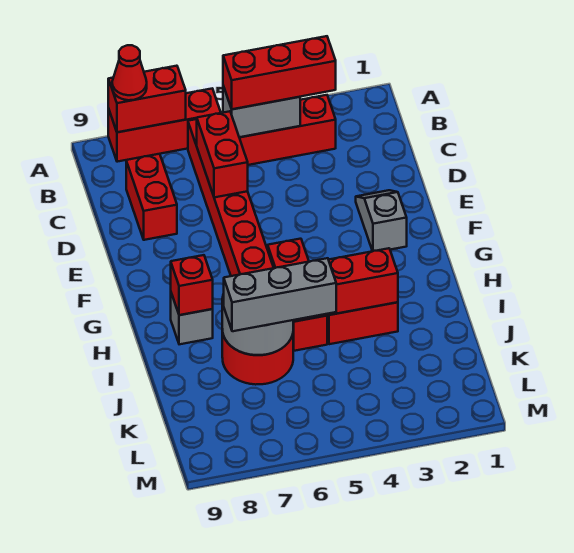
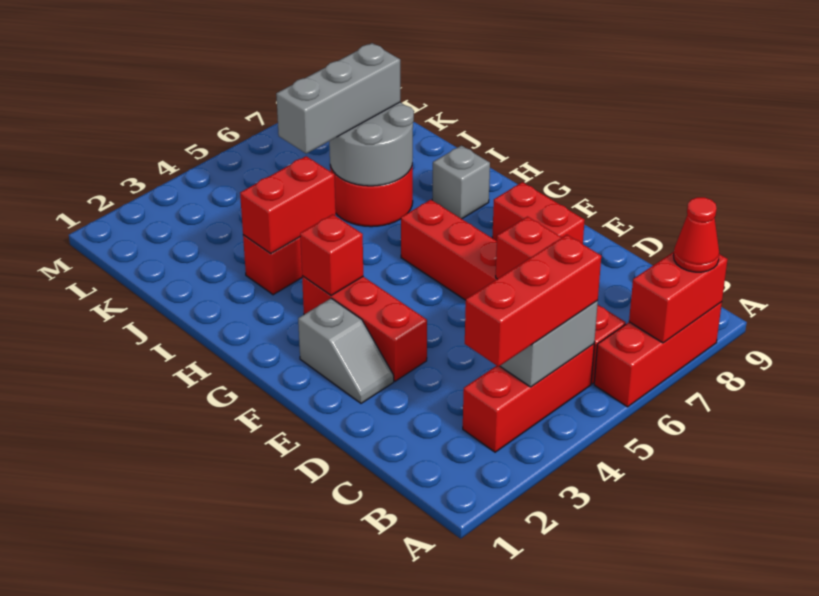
red brick C8:D8 level 1 -> red brick E8:F8 level 1
red brick G5:I5 level 1 -> red brick E3:G3 level 1
red brick H8 level 2 -> red brick G3 level 2

